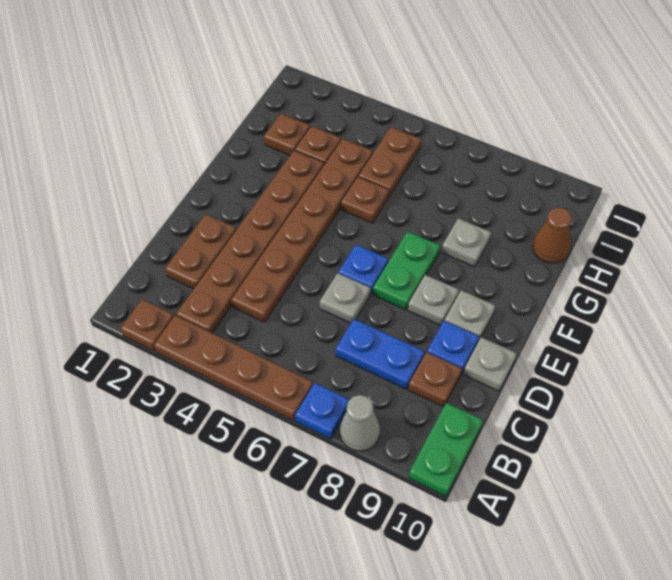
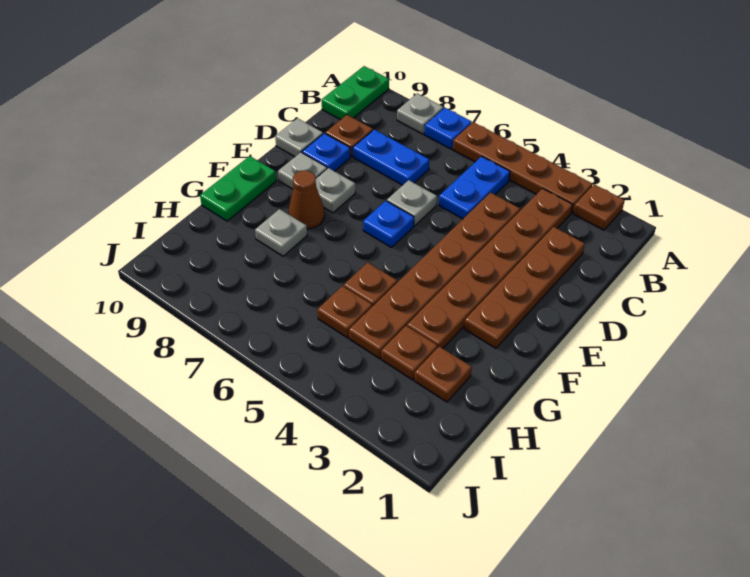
grey cone A8 level 1 -> grey plate A8 level 1
none -> blue plate B5:C5 level 1
brown plate C2:D2 level 1 -> brown plate C2:F2 level 1
green plate E7:F7 level 1 -> green plate F10:G10 level 1
brown plate H5:I5 level 1 -> brown plate H5 level 1
brown cone H10 level 1 -> brown cone F8 level 1

